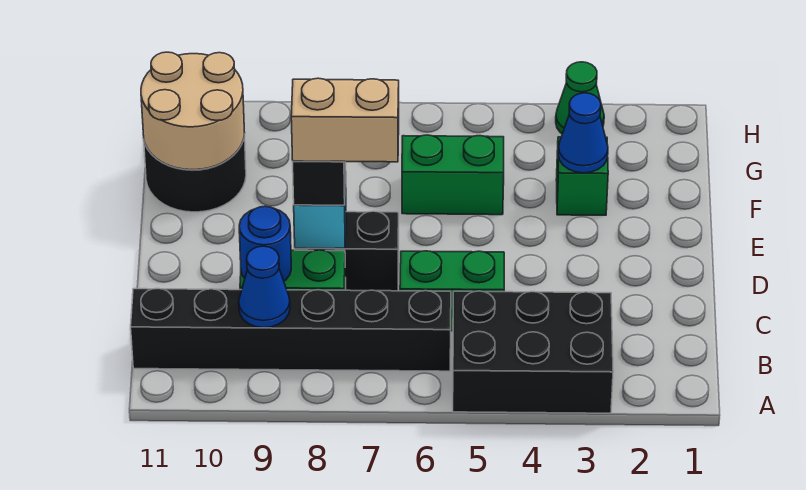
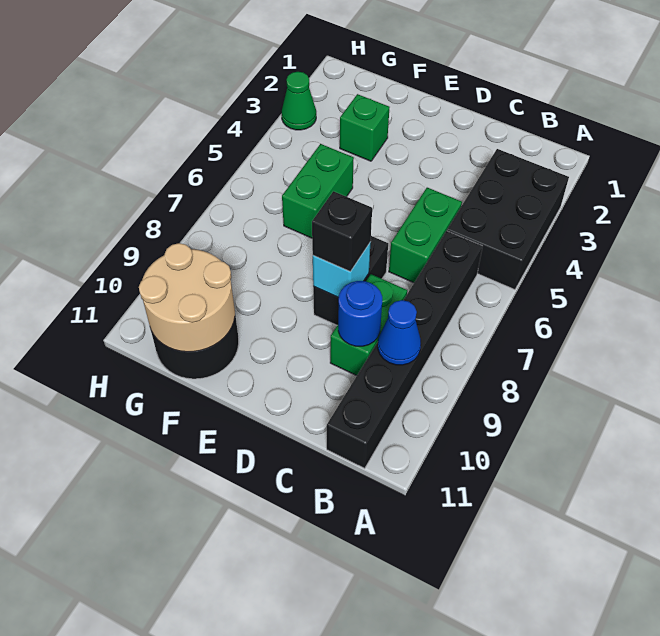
tan brick D7:D8 level 4 -> none
blue cone F3 level 2 -> none

